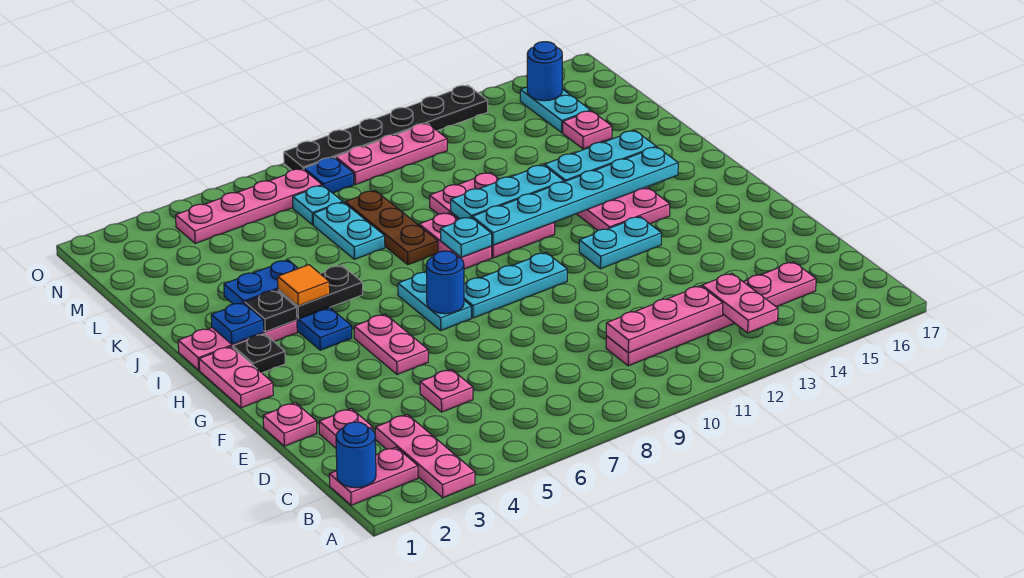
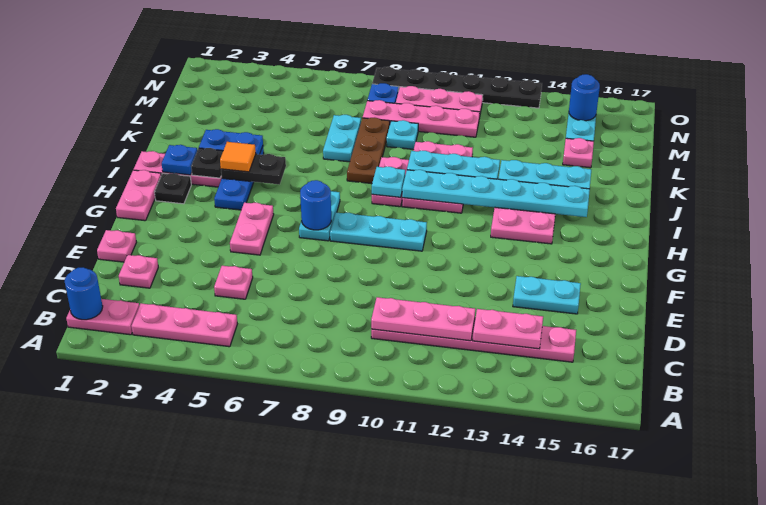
pink plate A3:C3 level 1 -> pink plate B3:B5 level 1
pink plate B13:C13 level 2 -> pink plate C13:C14 level 2
cyan plate G12:G13 level 1 -> cyan plate E14:E15 level 1
cyan plate M7 level 1 -> cyan plate L9 level 1
pink plate N4:N7 level 1 -> pink plate M8:M11 level 1

